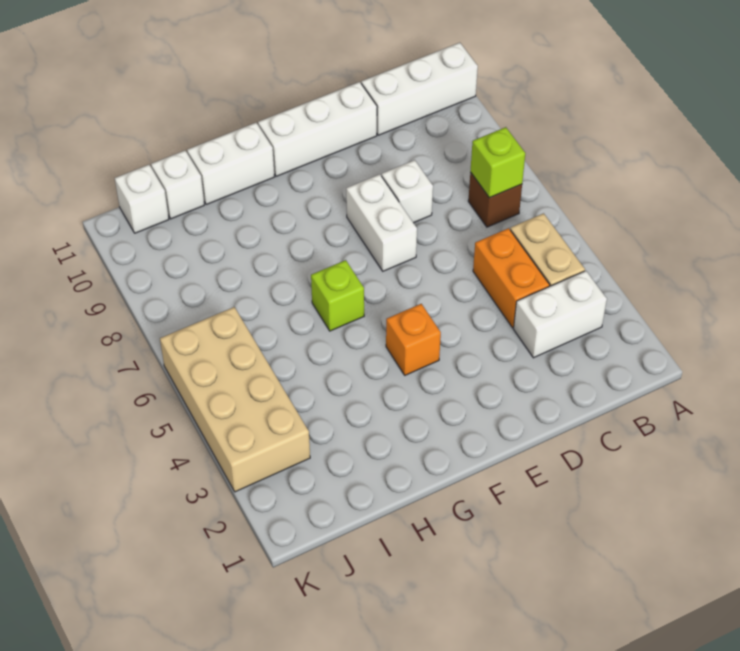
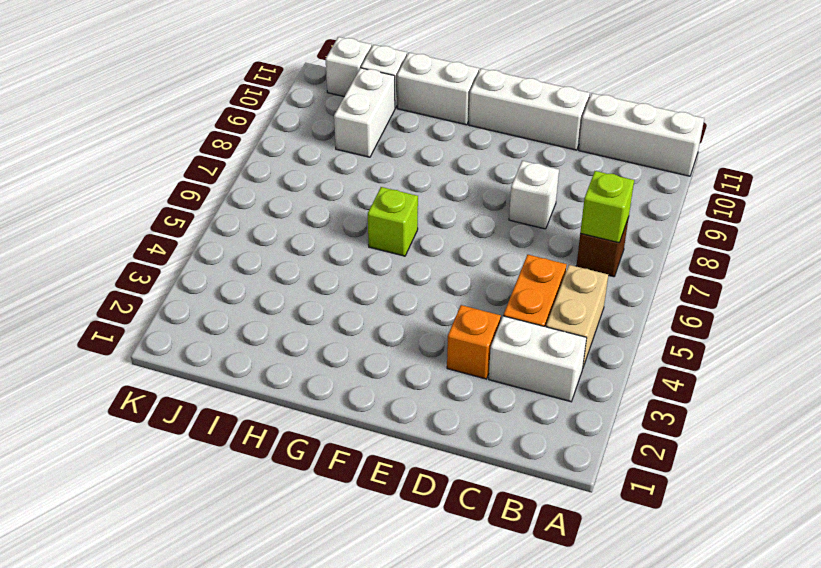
white brick E7:E8 level 1 -> white brick I9:I10 level 1
orange brick F4 level 1 -> orange brick D3 level 1
tan brick J3:K6 level 1 -> none

